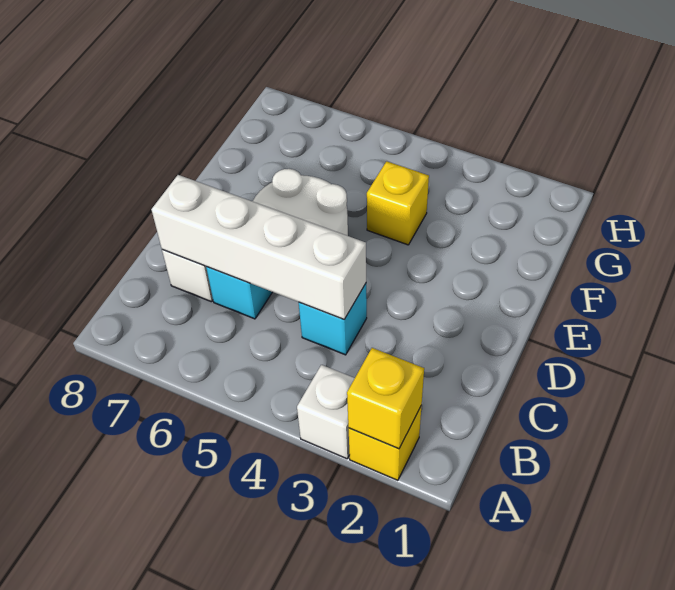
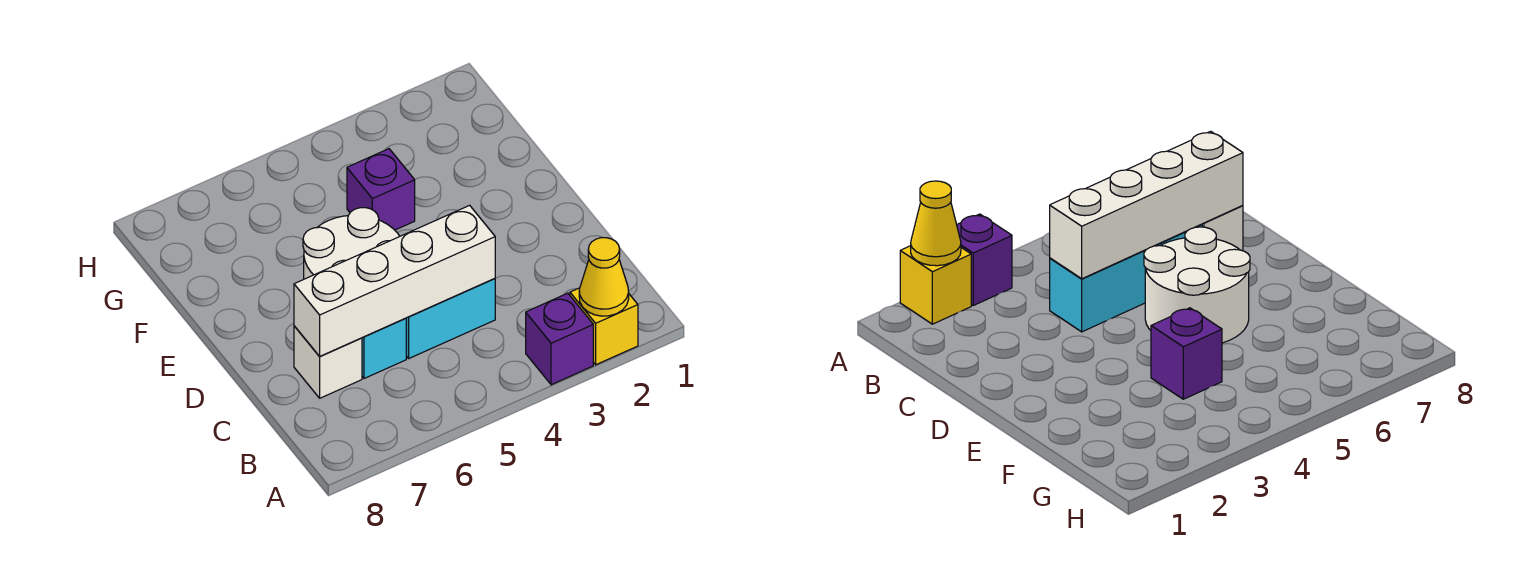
yellow brick A2 level 2 -> yellow cone A2 level 2
white brick A3 level 1 -> purple brick A3 level 1
cyan brick C4 level 1 -> cyan brick C4:C5 level 1
yellow brick F4 level 1 -> purple brick F4 level 1

